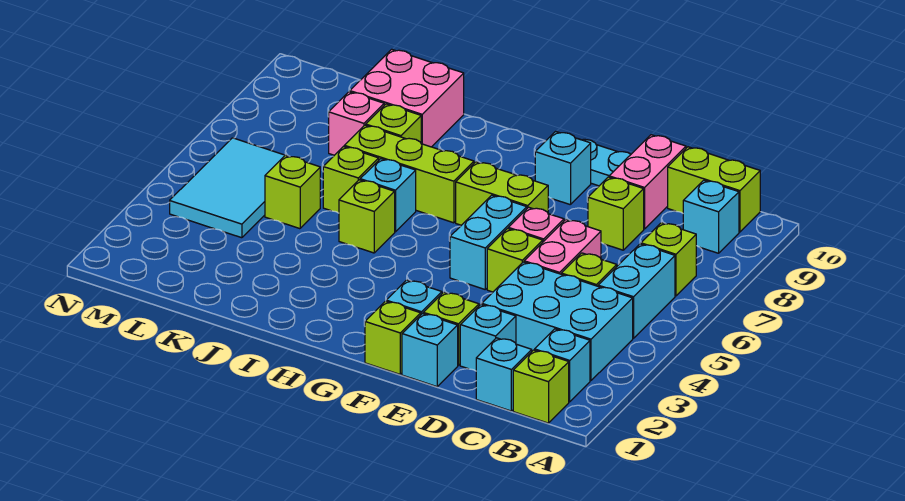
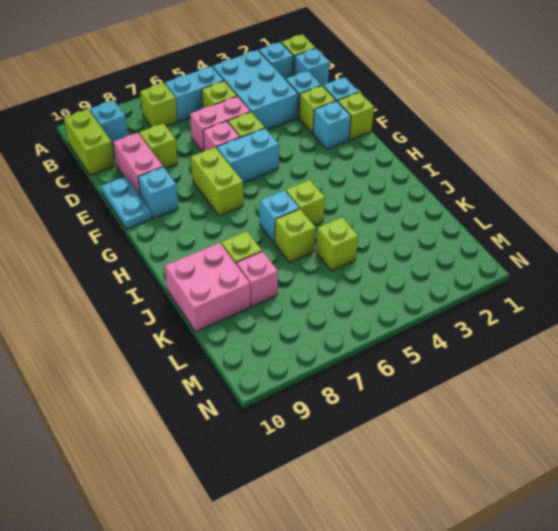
pink brick D9:D10 level 1 -> pink brick D9:E9 level 1
lime brick H7:J7 level 1 -> none
cyan tile L4:M6 level 1 -> none

